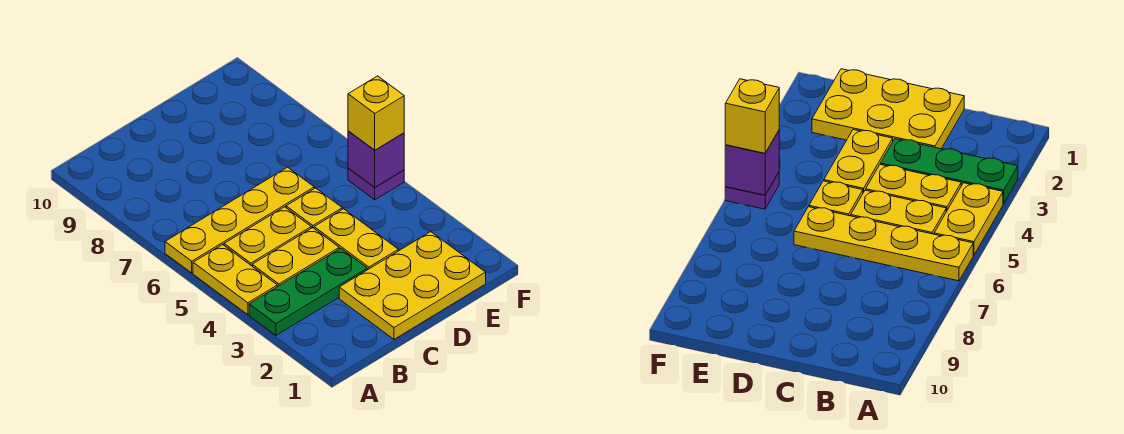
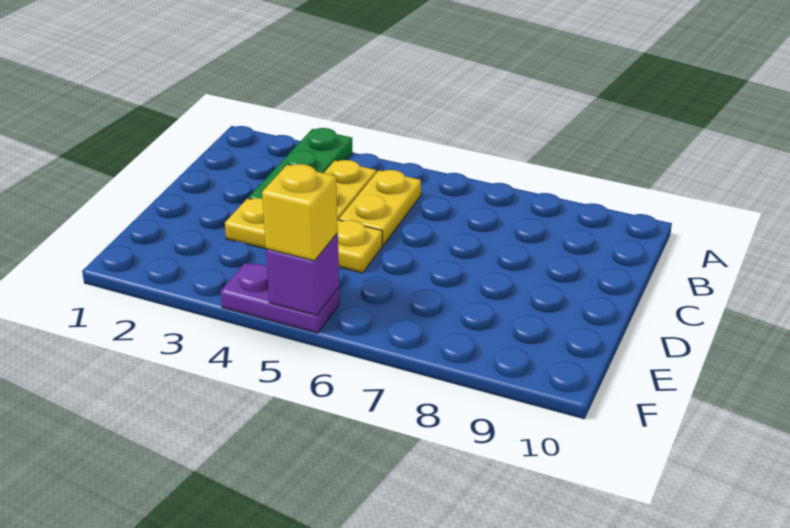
yellow plate A4:A5 level 1 -> none
yellow plate A6:D6 level 1 -> none
yellow plate C1:E2 level 1 -> none
purple plate F5 level 1 -> purple plate F4:F5 level 1

